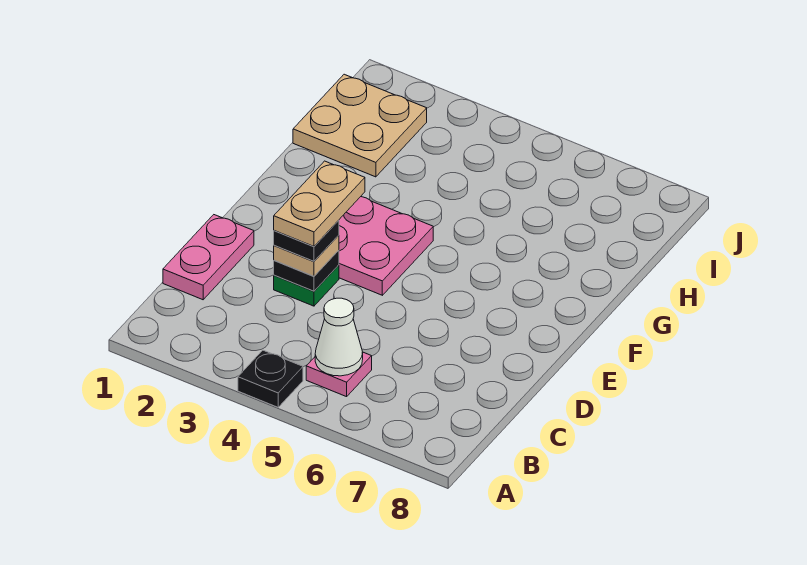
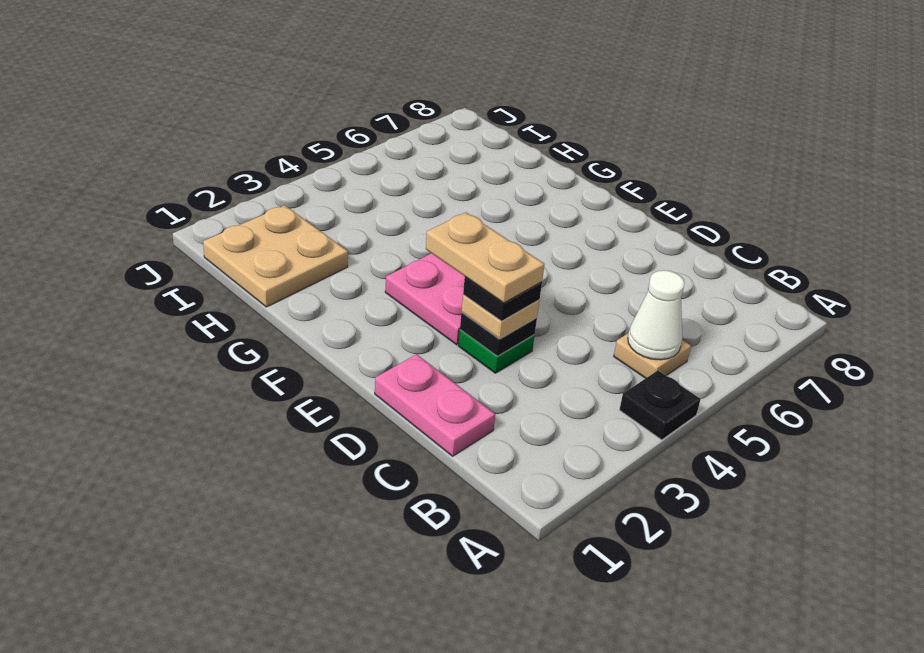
pink plate B5 level 1 -> tan plate B5 level 1

